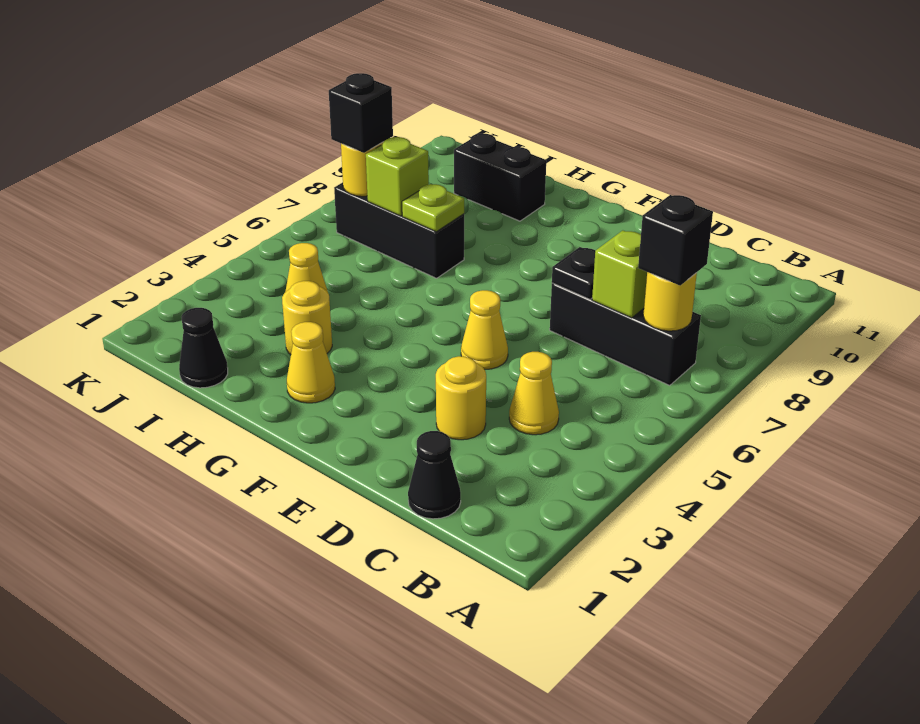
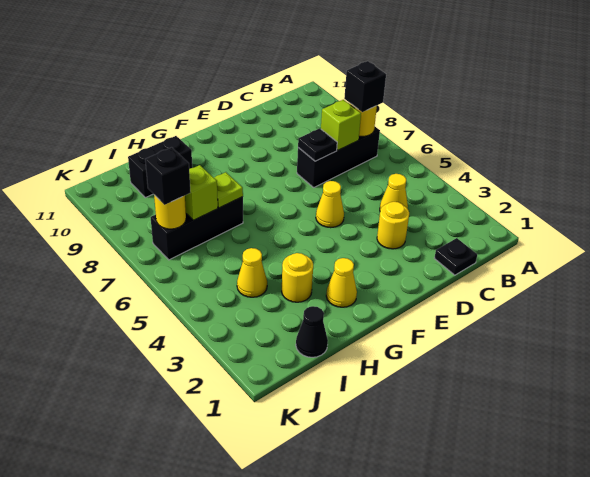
black cone C1 level 1 -> black plate C1 level 1

